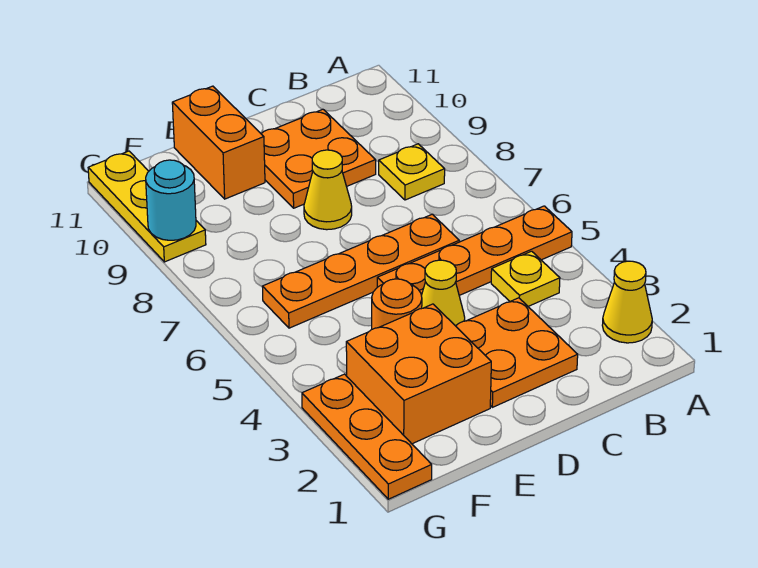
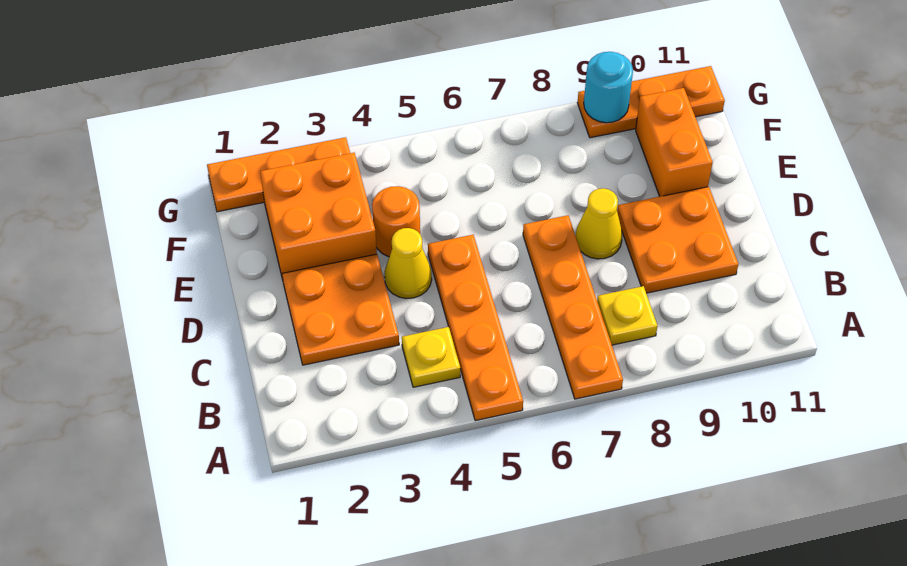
yellow cone A2 level 1 -> none
orange plate C6:F6 level 1 -> orange plate A7:D7 level 1
orange brick E10:E11 level 1 -> orange brick E10:F10 level 1
yellow plate G9:G11 level 1 -> orange plate G9:G11 level 1

